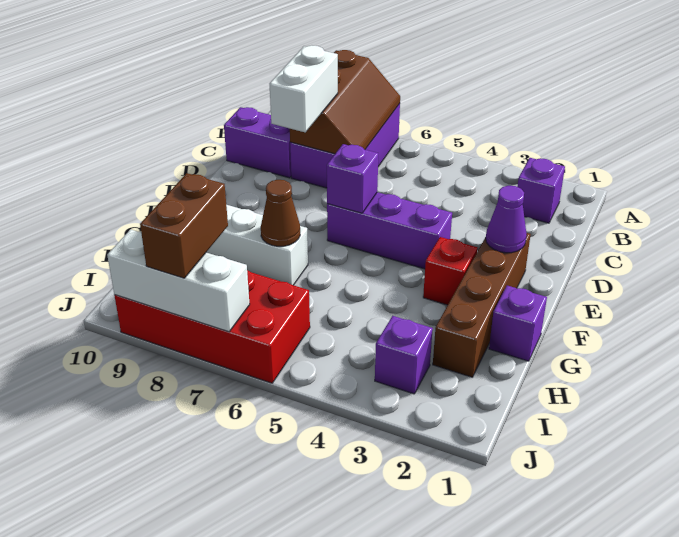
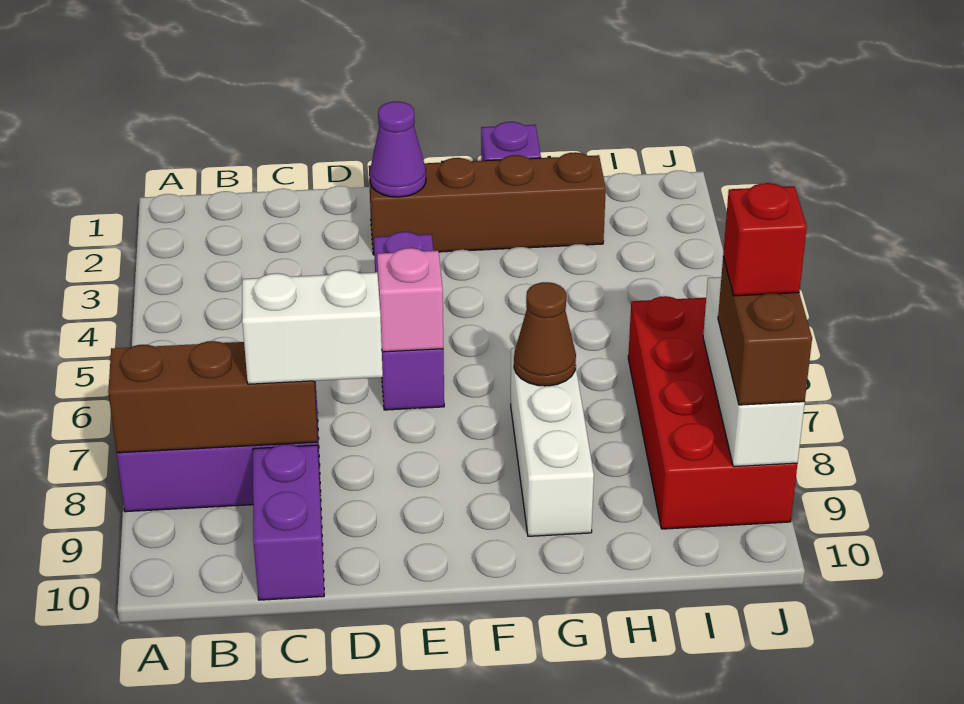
purple brick B2 level 1 -> none
purple brick E6 level 2 -> pink brick E6 level 2
red brick F3 level 1 -> red brick J8 level 4
purple brick I3 level 1 -> none
brown brick I8:J8 level 3 -> brown brick J8:J9 level 3

